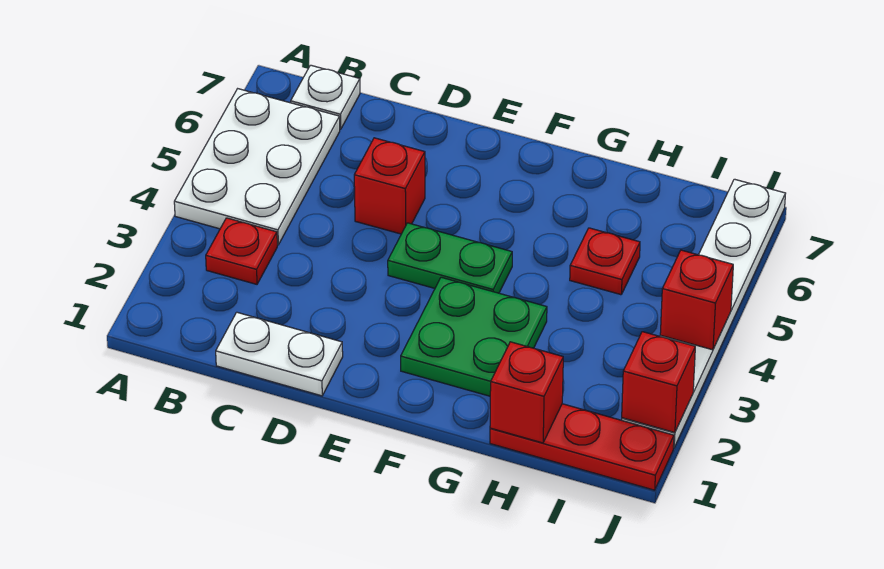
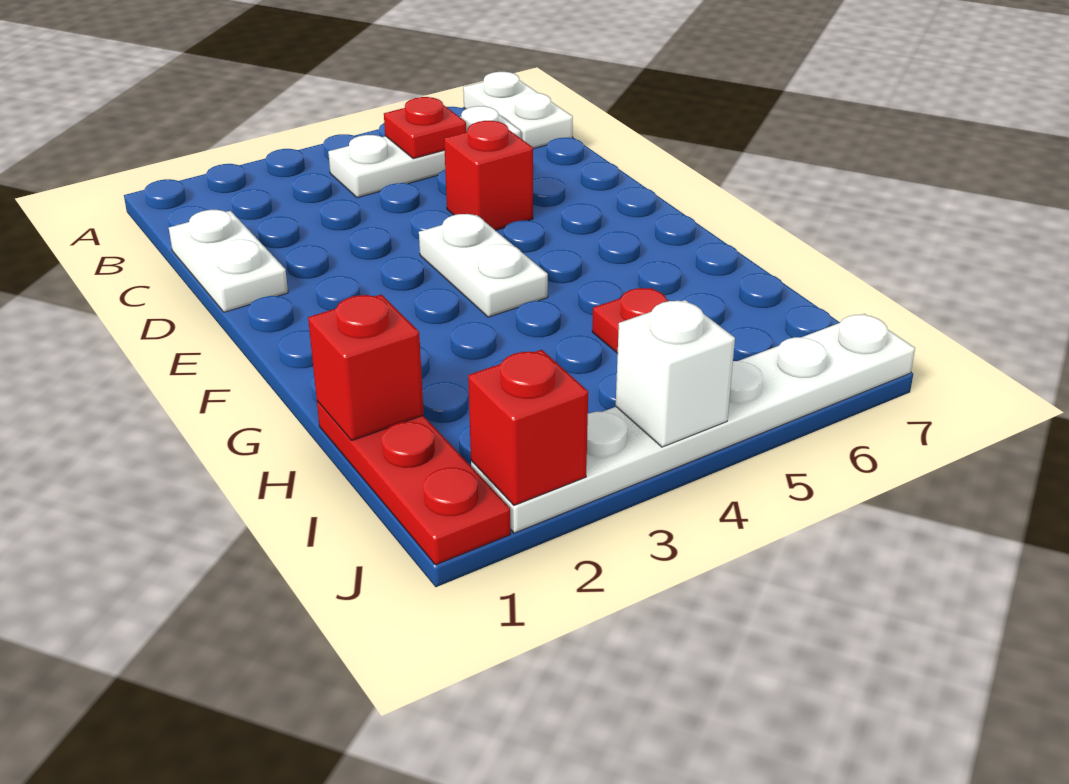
white plate A4:B6 level 1 -> white plate B4:B6 level 1
red plate B3 level 1 -> red plate B5 level 2
white plate B7 level 1 -> white plate A7:B7 level 1
green plate E4:F4 level 1 -> white plate E4:F4 level 1
green plate F2:G3 level 1 -> none
red brick J4 level 2 -> white brick J4 level 2

